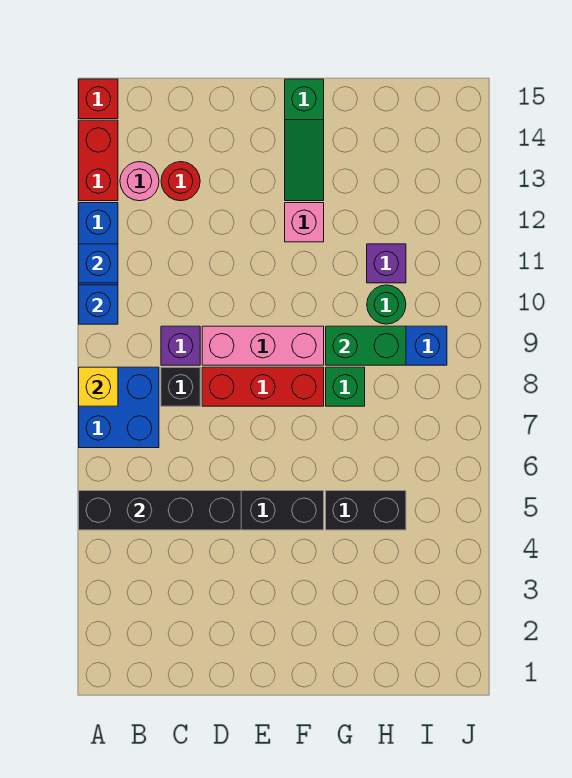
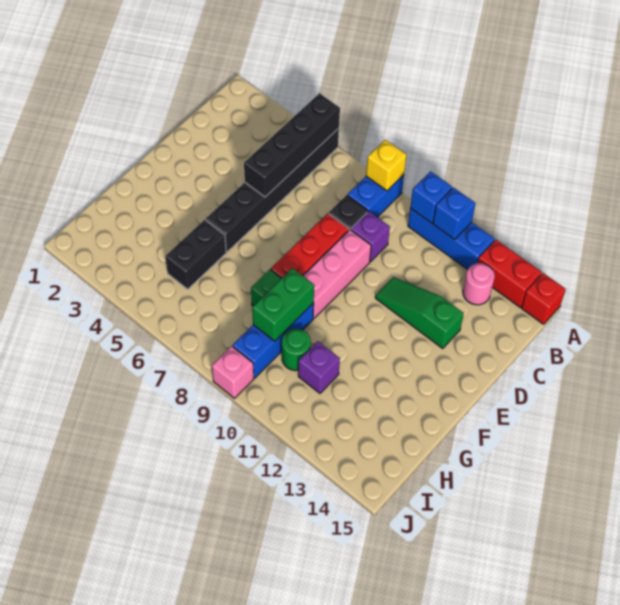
blue brick A7:B8 level 1 -> blue brick A8:B8 level 1
red round brick C13 level 1 -> none
pink brick F12 level 1 -> pink brick J9 level 1
green slope F13:F15 level 1 top 15 -> green slope D11:D13 level 1 top 13

